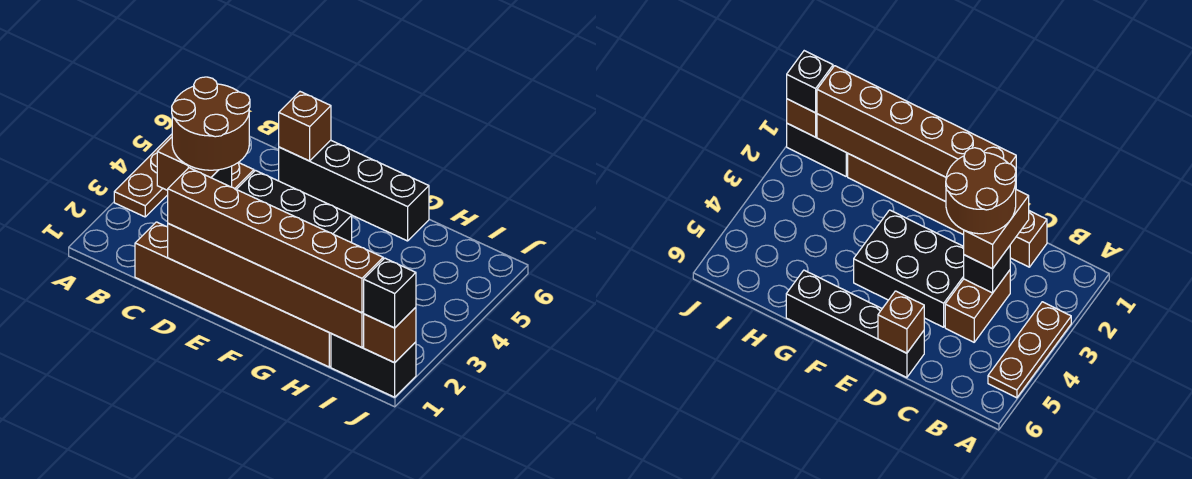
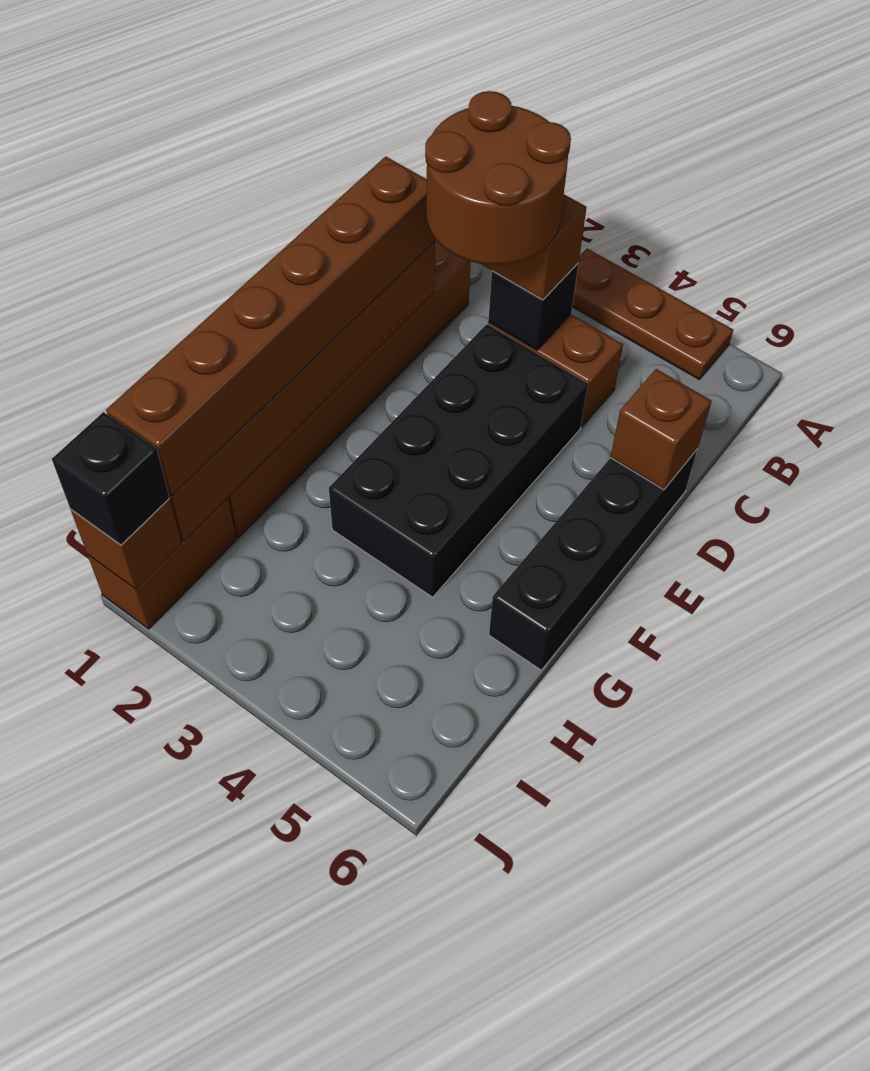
black brick D3:F4 level 1 -> black brick D3:G4 level 1
black brick I1:J1 level 1 -> brown brick I1:J1 level 1

